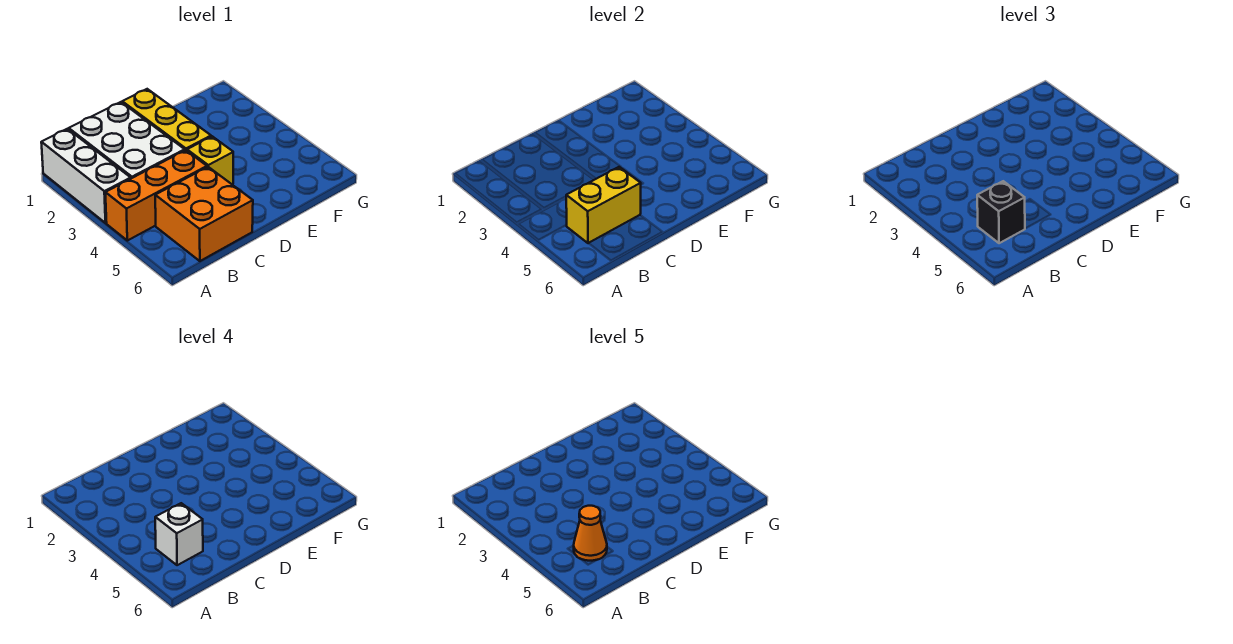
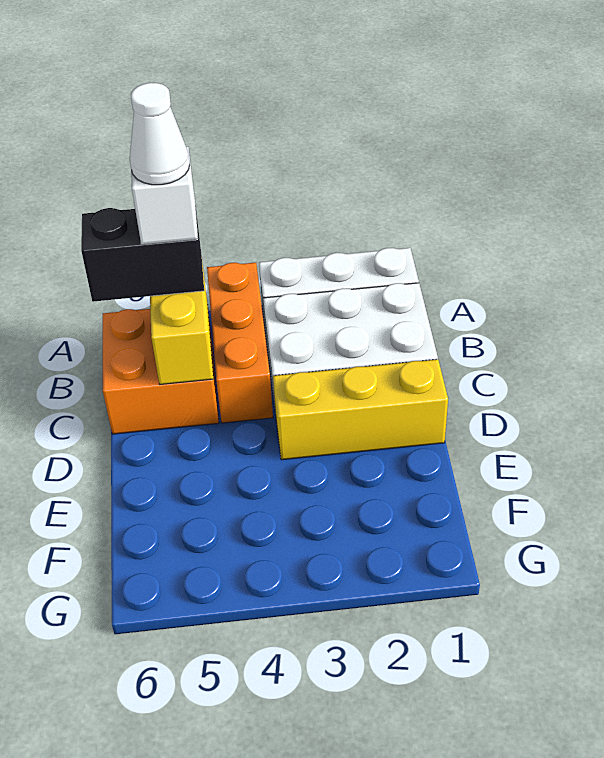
black brick B5 level 3 -> black brick B5:B6 level 3
orange cone B5 level 5 -> white cone B5 level 5
yellow brick D4 level 1 -> none

